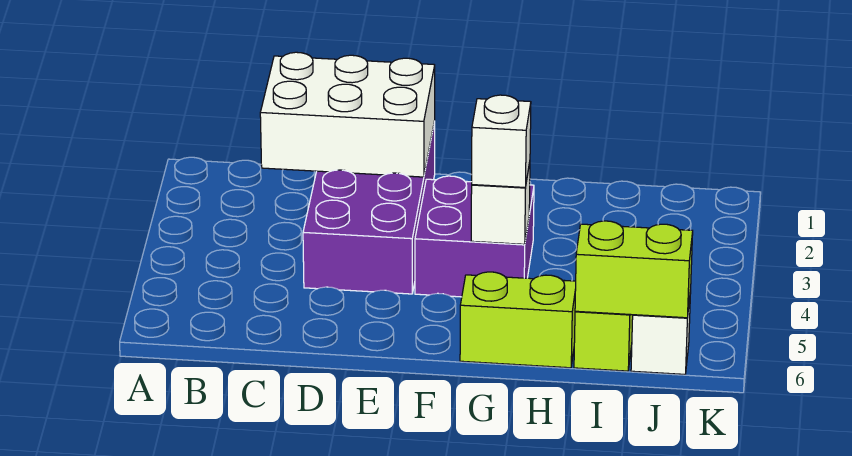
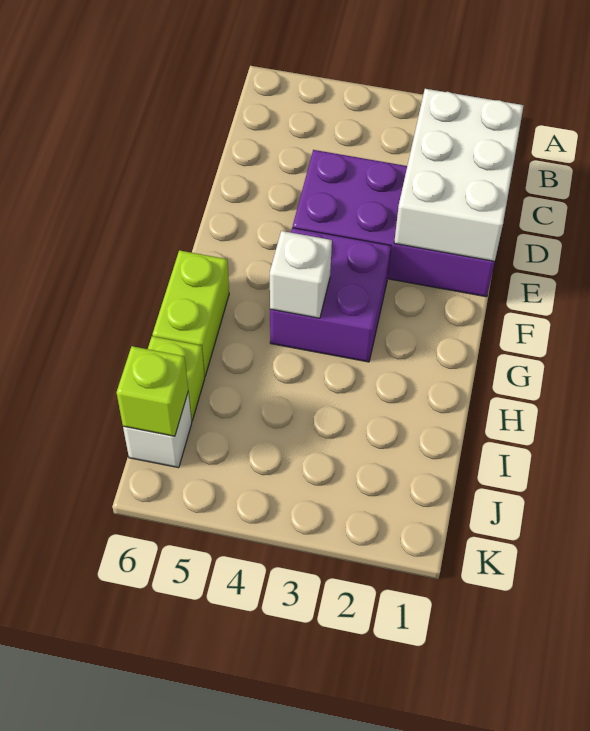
white brick G4 level 3 -> none
lime brick I6:J6 level 2 -> lime brick J6 level 2

